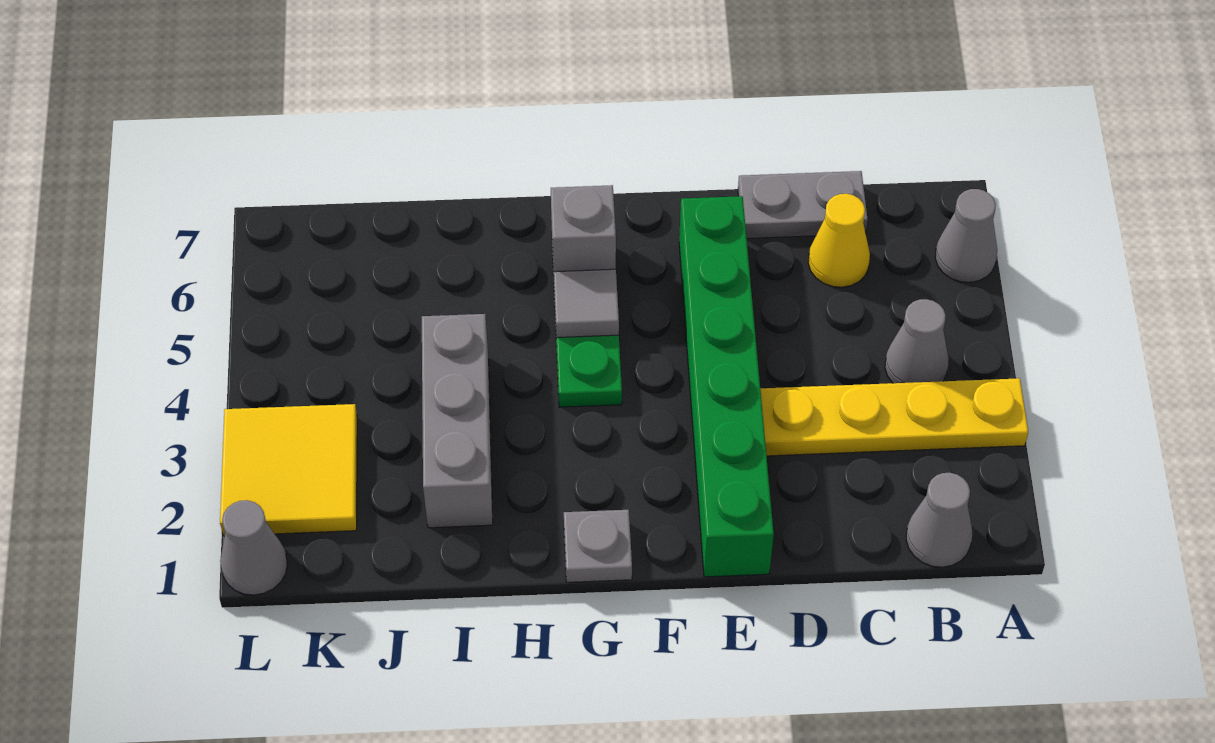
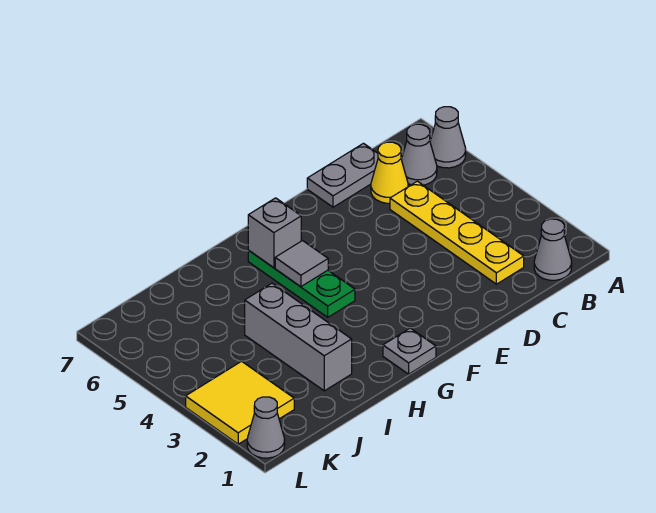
yellow plate A3:D3 level 1 -> yellow plate C2:C5 level 1
grey cone B4 level 1 -> grey cone B6 level 1
green brick E1:E6 level 1 -> none

